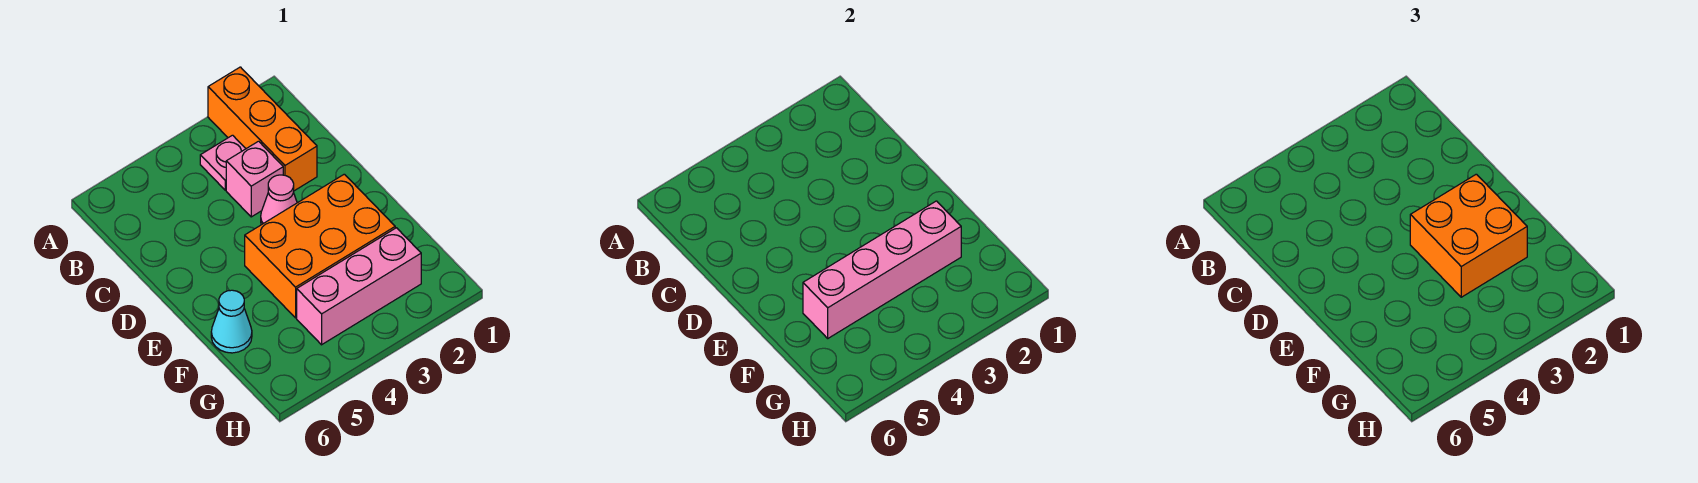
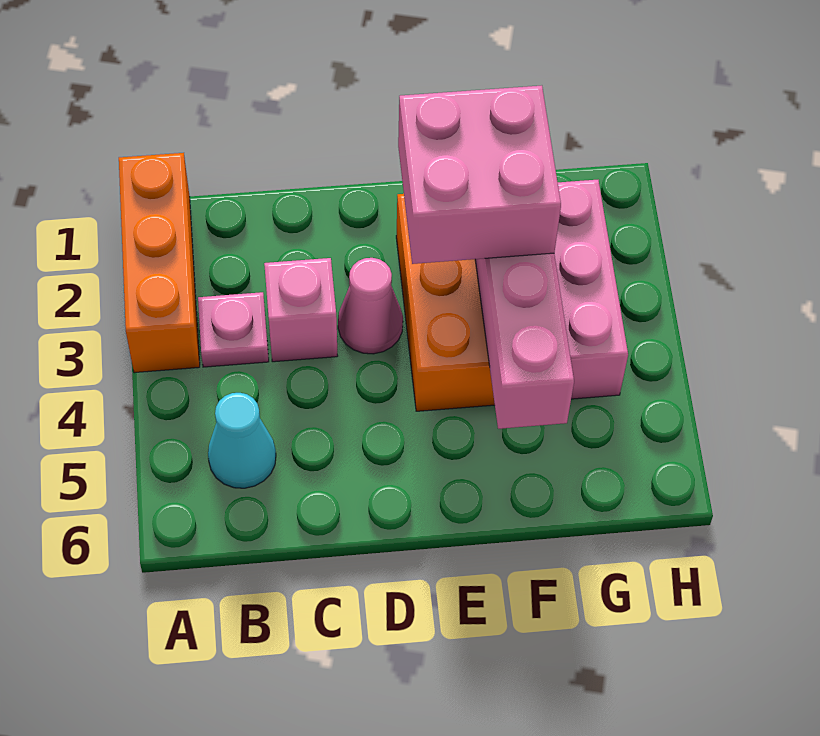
orange brick A2:C2 level 1 -> orange brick A1:A3 level 1
orange brick E2:F3 level 3 -> pink brick E2:F3 level 3
cyan cone F6 level 1 -> cyan cone B5 level 1

